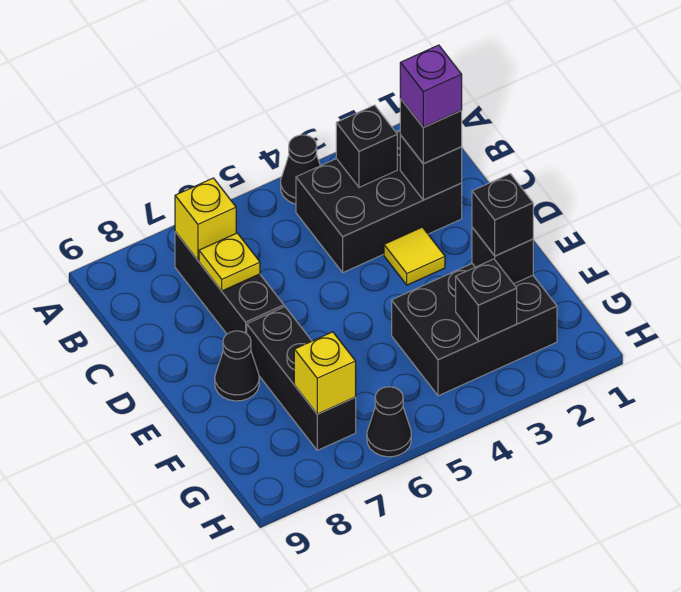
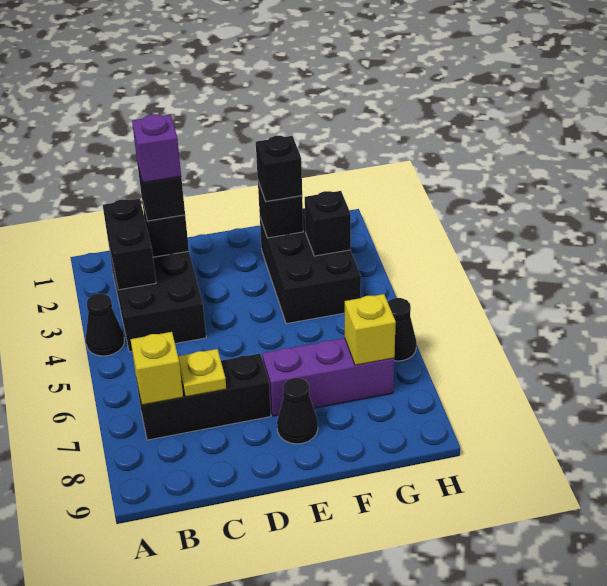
black brick B3 level 2 -> black brick B2:B3 level 2
yellow tile D3 level 1 -> none
black brick E7:G7 level 1 -> purple brick E7:G7 level 1

